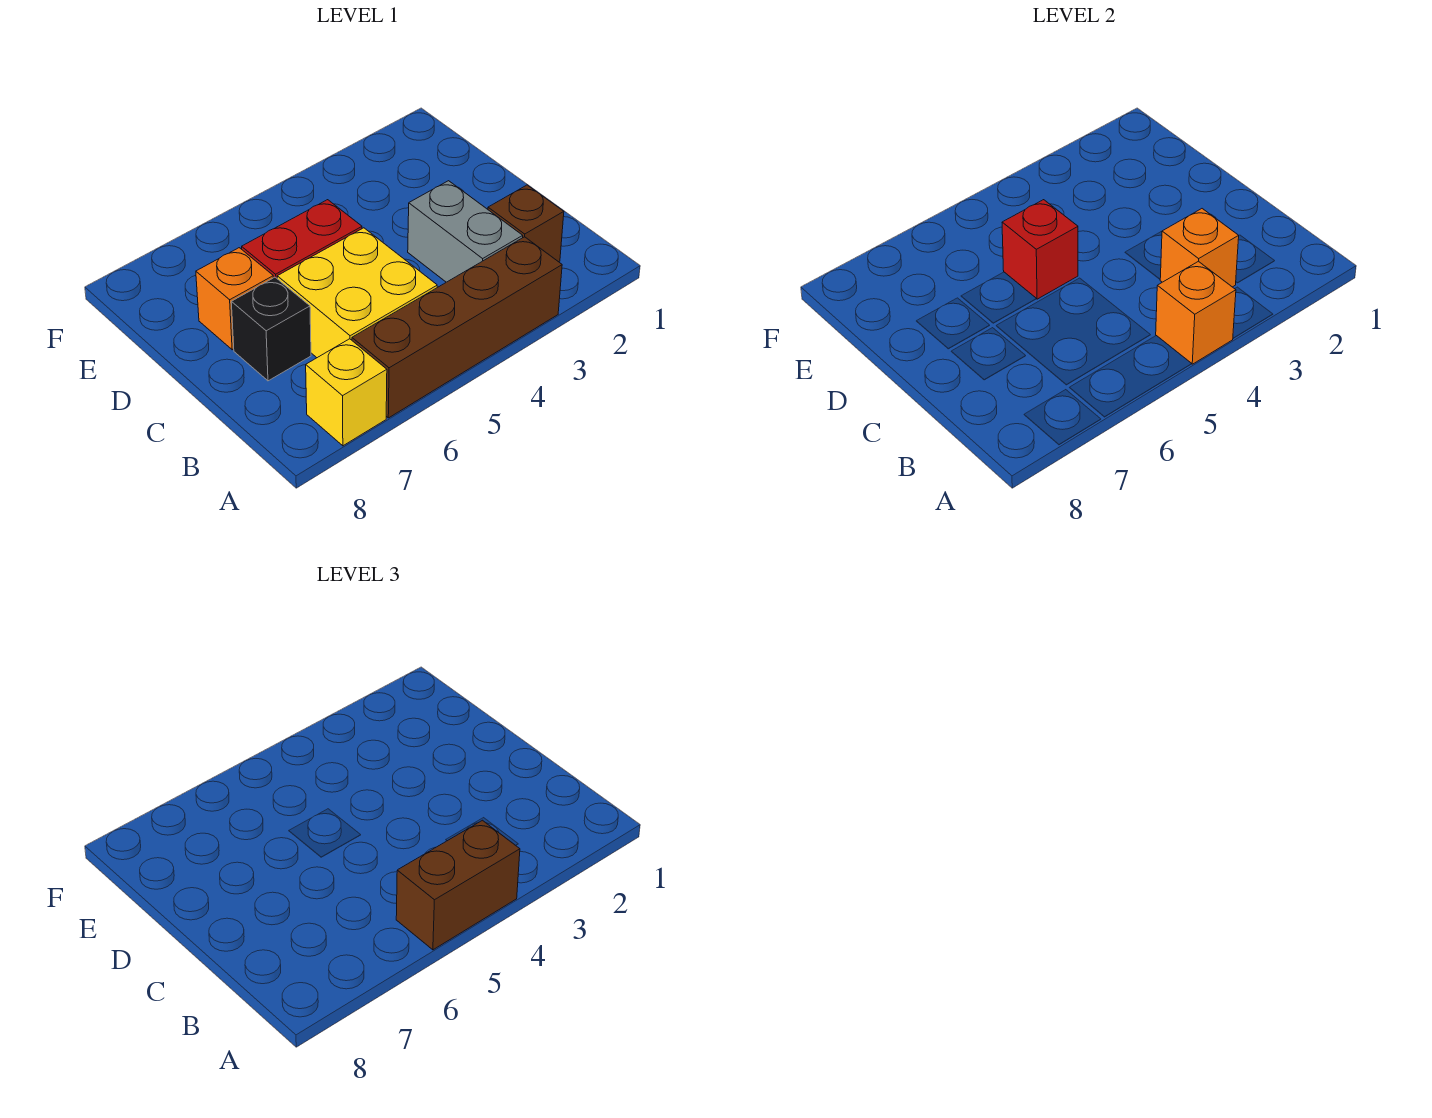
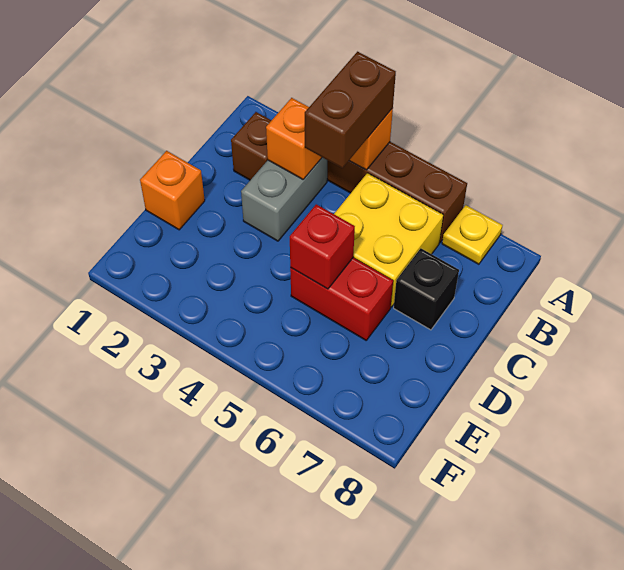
brown brick A4:A5 level 3 -> brown brick A4:B4 level 3
yellow brick A7 level 1 -> yellow plate A7 level 1
orange brick D7 level 1 -> orange brick D1 level 1

